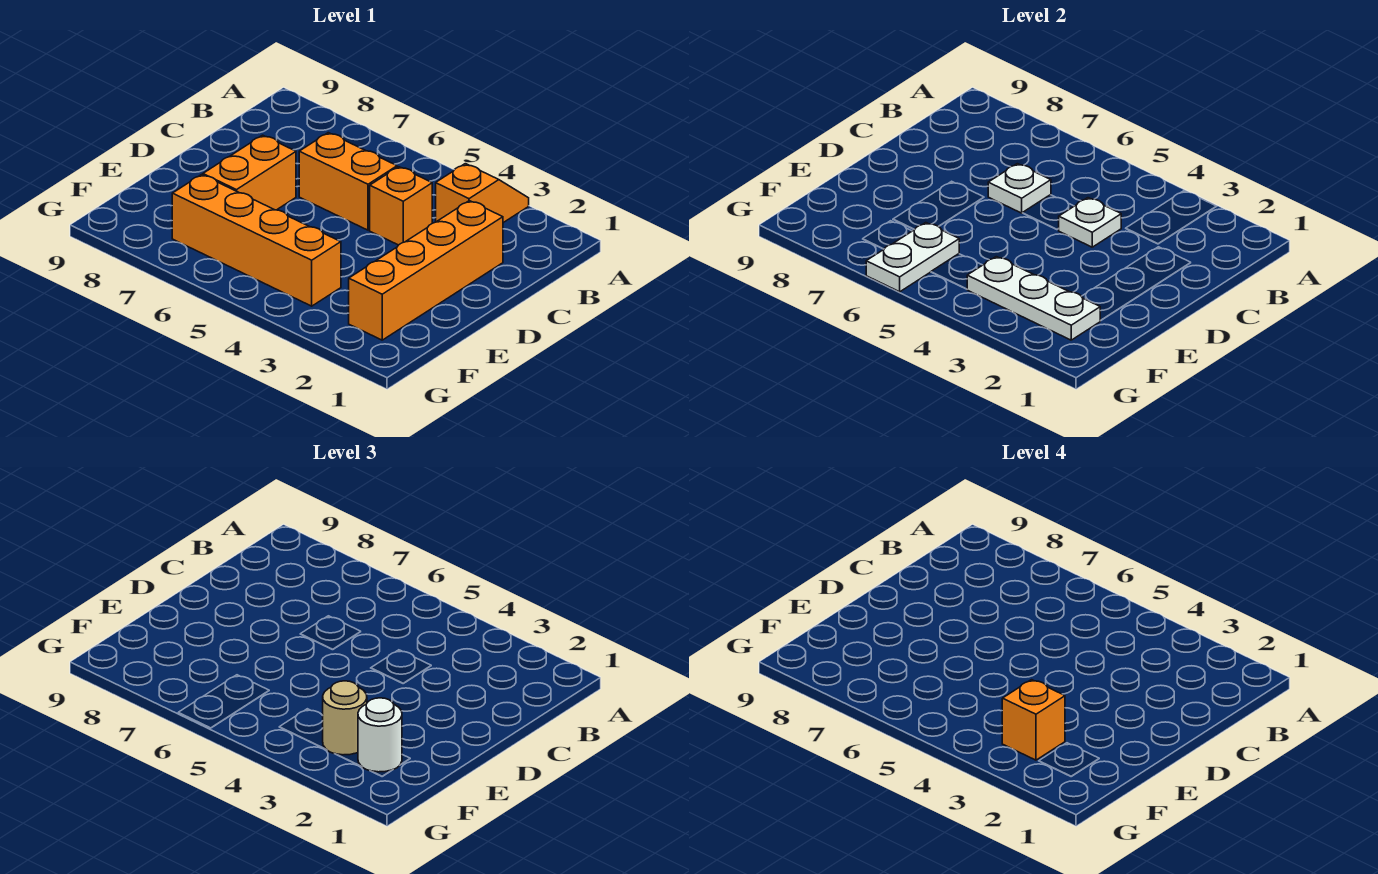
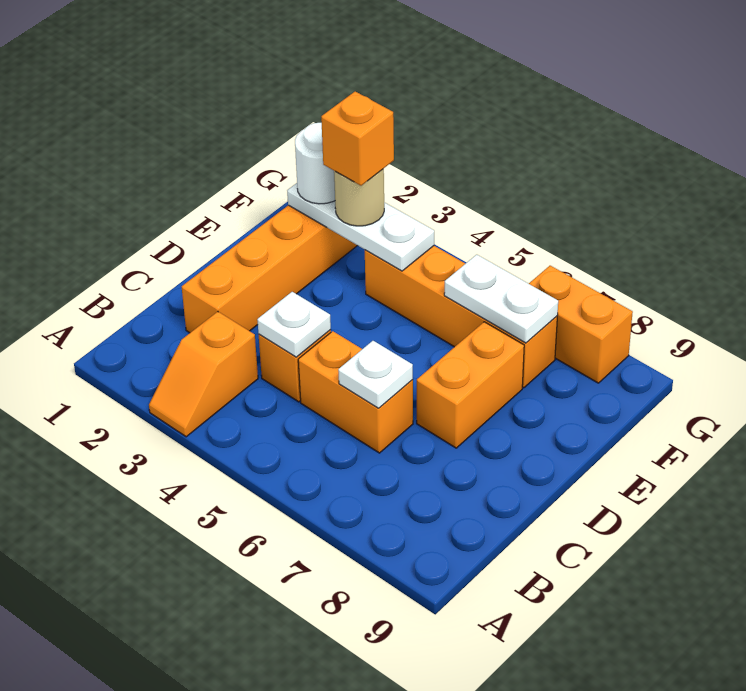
white plate F6:G6 level 2 -> white plate F6:F7 level 2
none -> orange brick G7:G8 level 1

